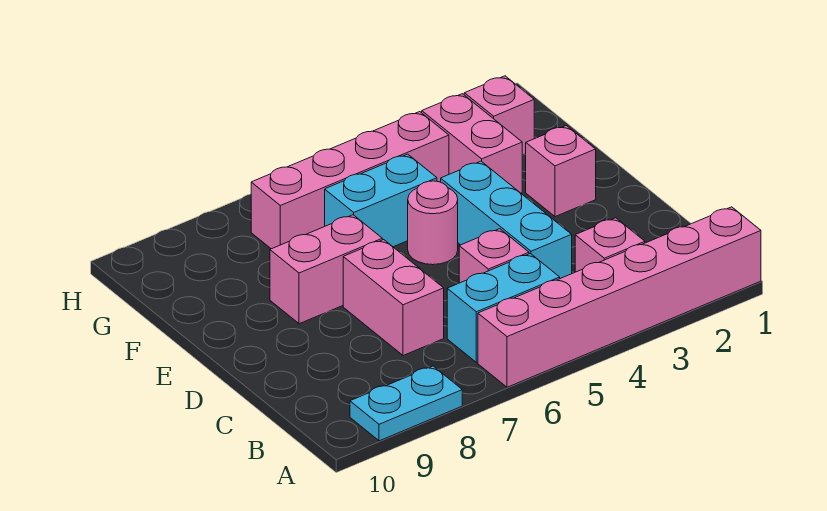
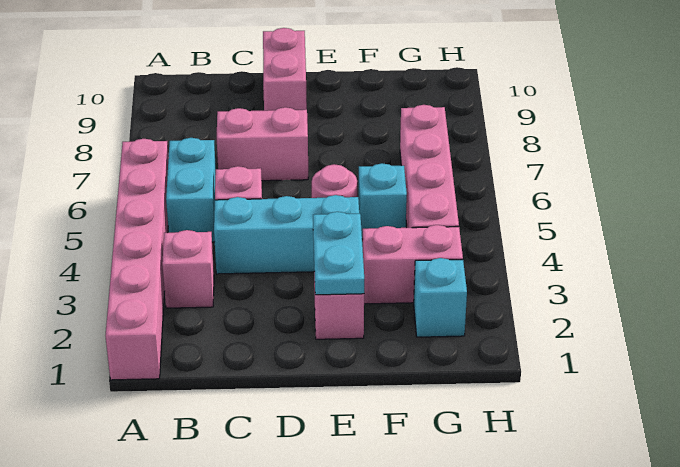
cyan plate A8:A9 level 1 -> cyan plate E2:E3 level 2
pink brick E7:E8 level 1 -> pink brick D9:D10 level 1
cyan brick F5:F6 level 1 -> cyan brick F5 level 1
pink brick G2 level 1 -> cyan brick G2 level 1

